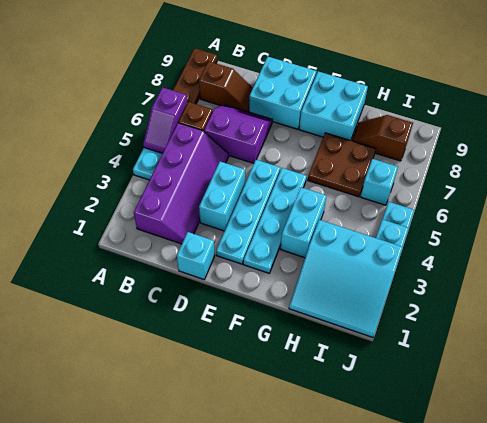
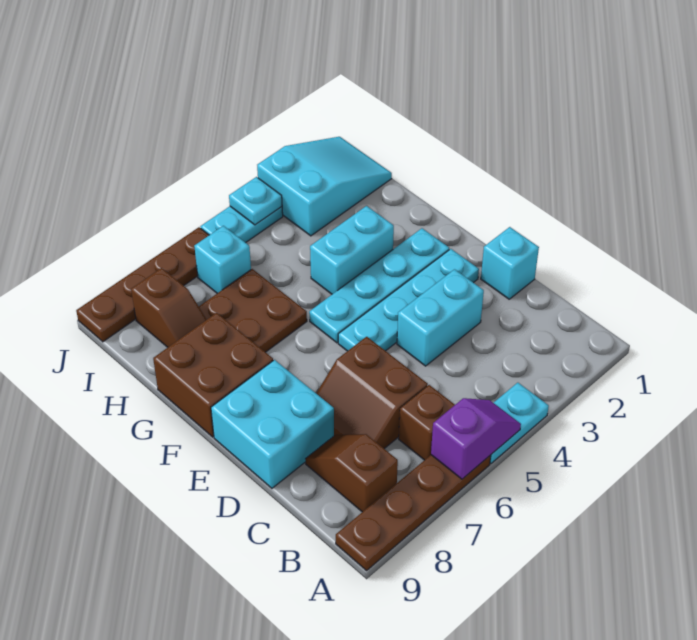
purple slope B2:C5 level 1 top B -> none
purple slope C6:D7 level 1 top 6 -> brown slope C6:D7 level 1 top 6
cyan brick F8:G9 level 1 -> brown brick F8:G9 level 1
cyan slope H1:J3 level 1 top 3 -> cyan slope I1:J3 level 1 top 3
none -> brown plate J6:J9 level 1

